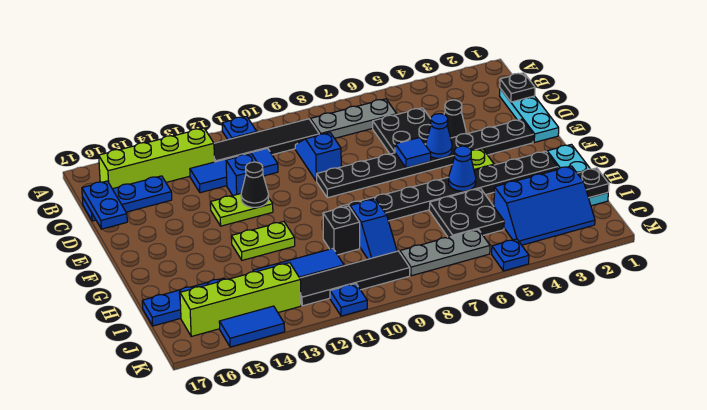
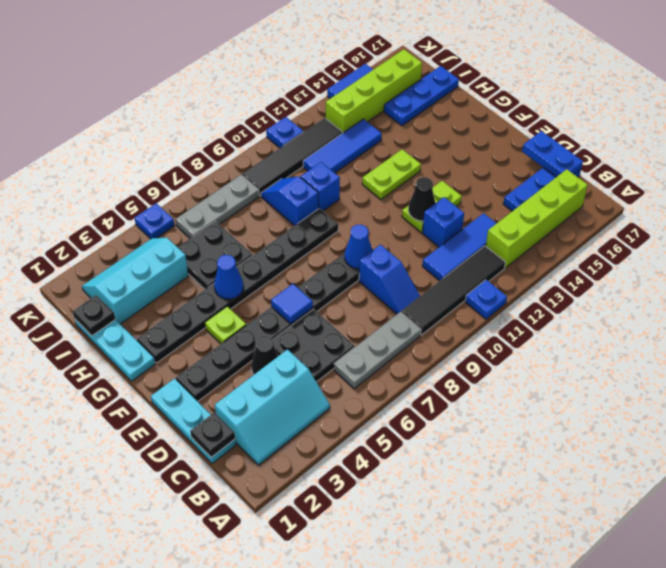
none -> cyan slope B2:C4 level 1 top C
blue cone E5 level 2 -> blue cone E9 level 2
black brick H10 level 1 -> blue brick H10 level 1
blue slope I2:J4 level 1 top I -> cyan slope I2:J4 level 1 top I

